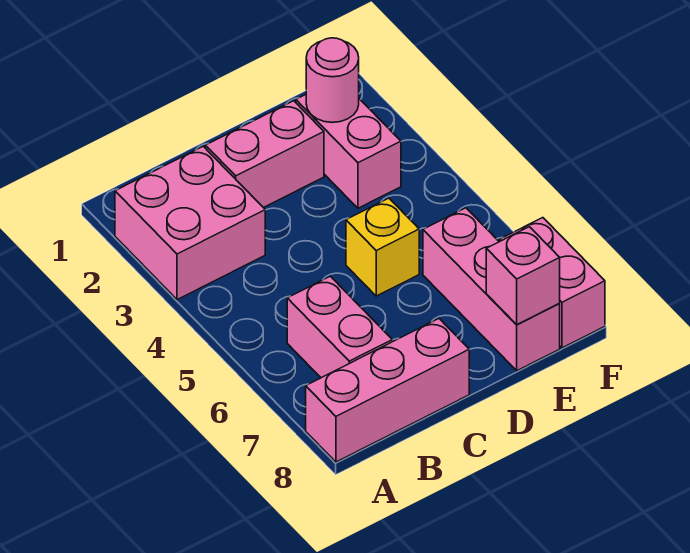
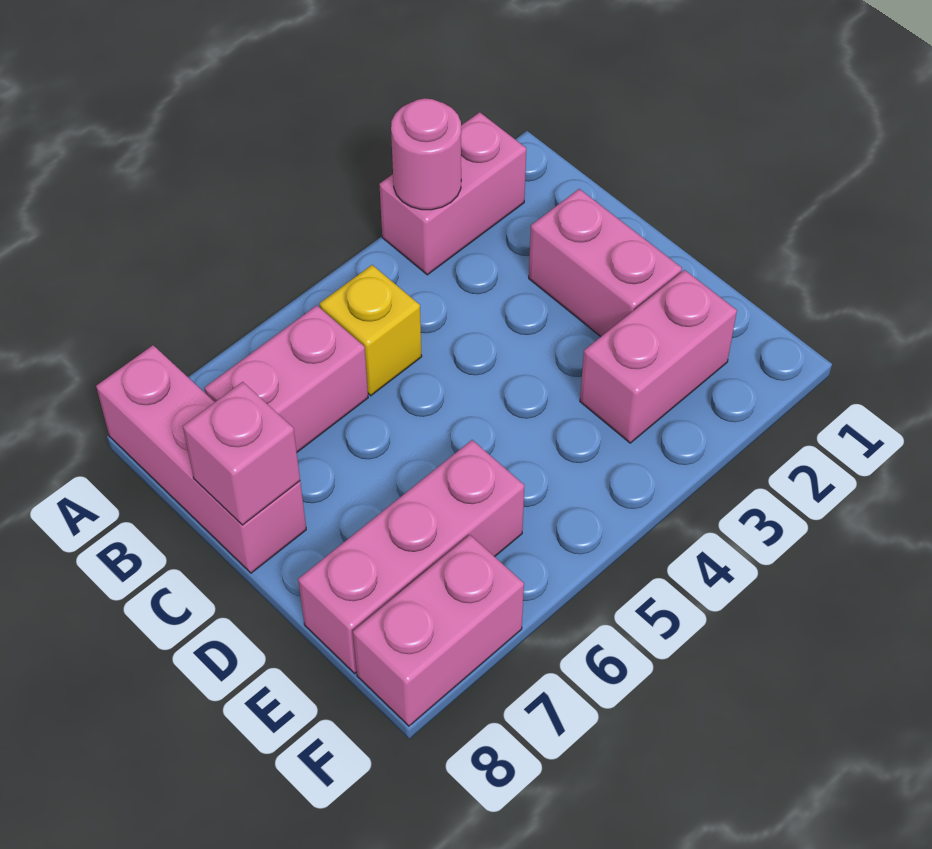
pink brick A2:B3 level 1 -> pink brick A2:A3 level 1
yellow brick D5 level 1 -> yellow brick B5 level 1
pink round brick E2 level 2 -> pink round brick A3 level 2
pink brick E8 level 2 -> pink brick C8 level 2

